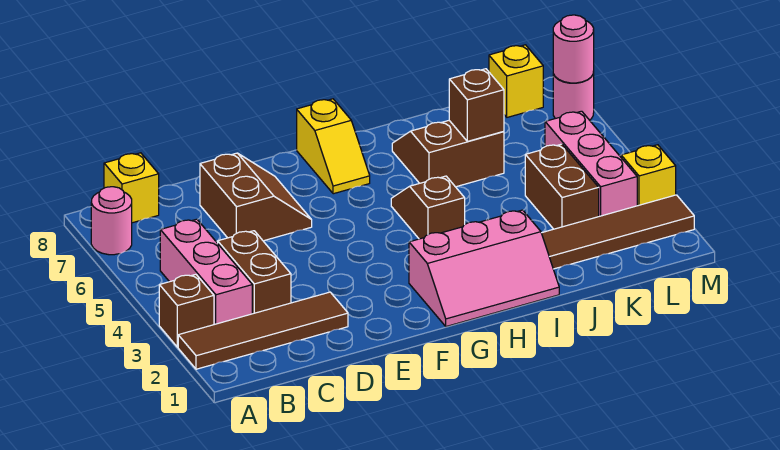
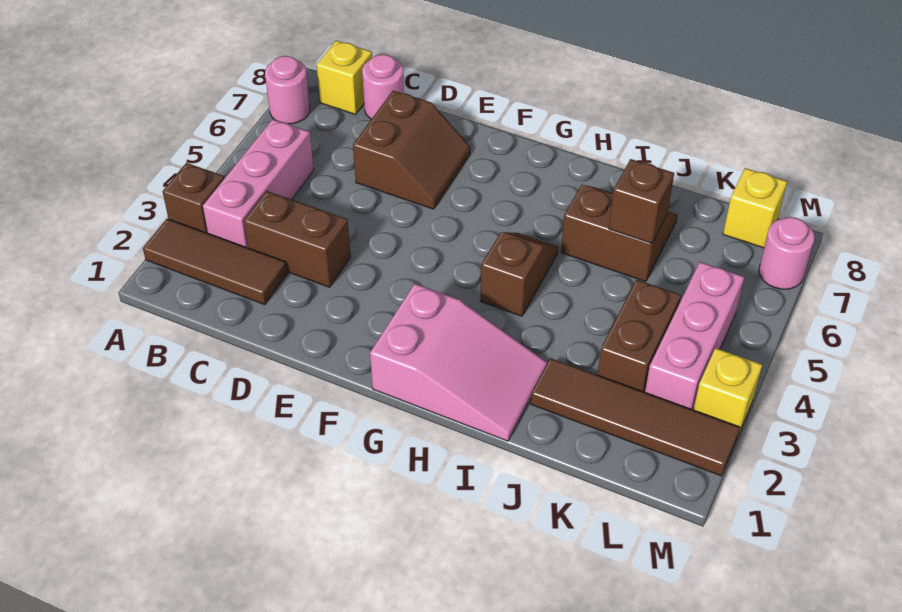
brown tile A2:D2 level 1 -> brown tile A2:C2 level 1
brown brick C3:C4 level 1 -> brown brick C3:D3 level 1
pink slope G1:I2 level 1 top 2 -> pink slope G1:I2 level 1 top G
yellow slope G7:G8 level 1 top 8 -> none
pink round brick M7 level 2 -> pink round brick C8 level 1

